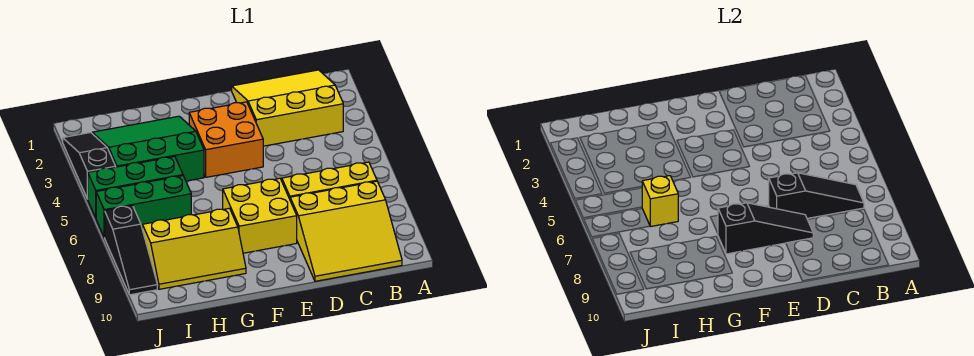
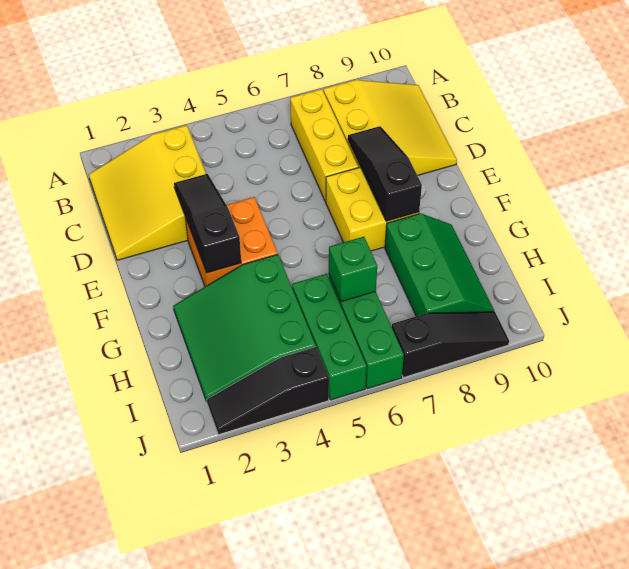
black slope B7:D7 level 2 top D -> black slope D3:F3 level 2 top F
yellow slope G8:I9 level 1 top 8 -> green slope G8:I9 level 1 top 8
yellow brick H6 level 2 -> green brick H6 level 2

